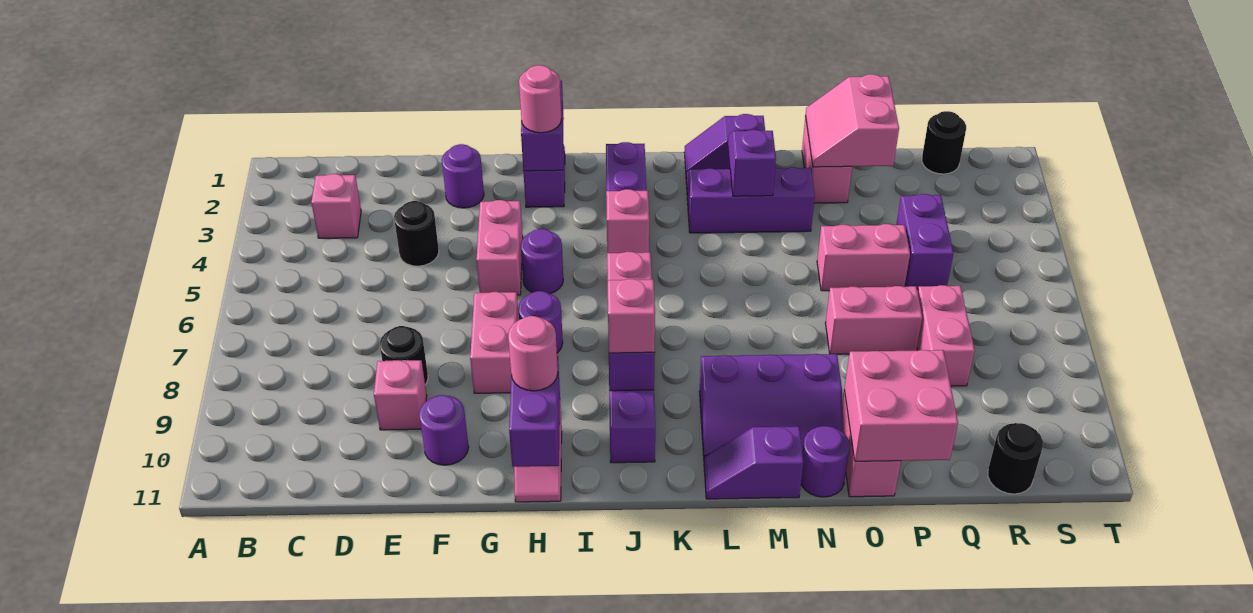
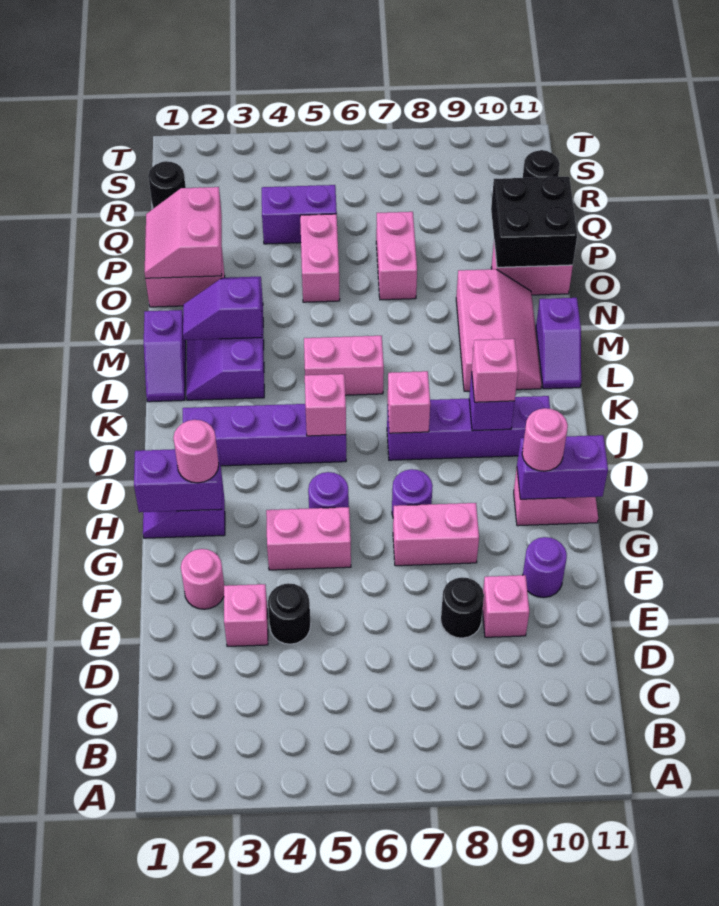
pink brick C3 level 1 -> pink brick E3 level 1
purple round brick F2 level 1 -> pink round brick F2 level 1
purple slope L9:N10 level 1 top 9 -> pink slope L9:N10 level 1 top 9
purple round brick N11 level 1 -> none
pink slope O1:P2 level 2 top P -> pink slope O1:P2 level 2 top 2
pink brick O10:P11 level 2 -> black brick O10:P11 level 2
pink brick Q7:Q8 level 1 -> pink brick L5:L6 level 1

